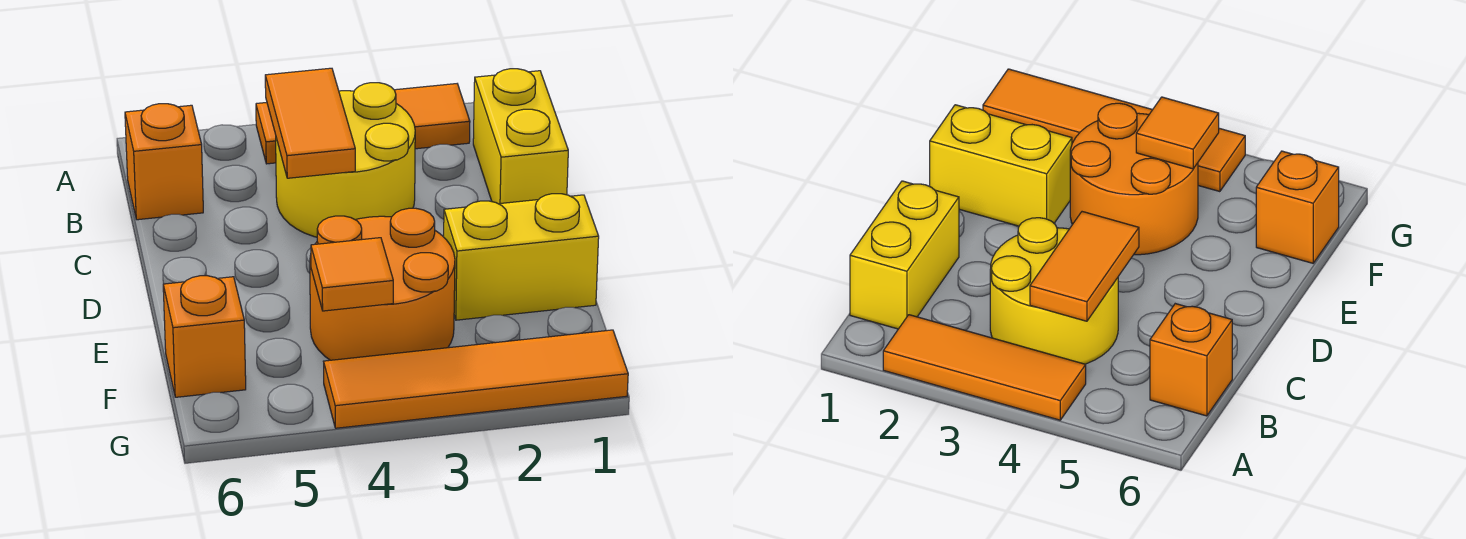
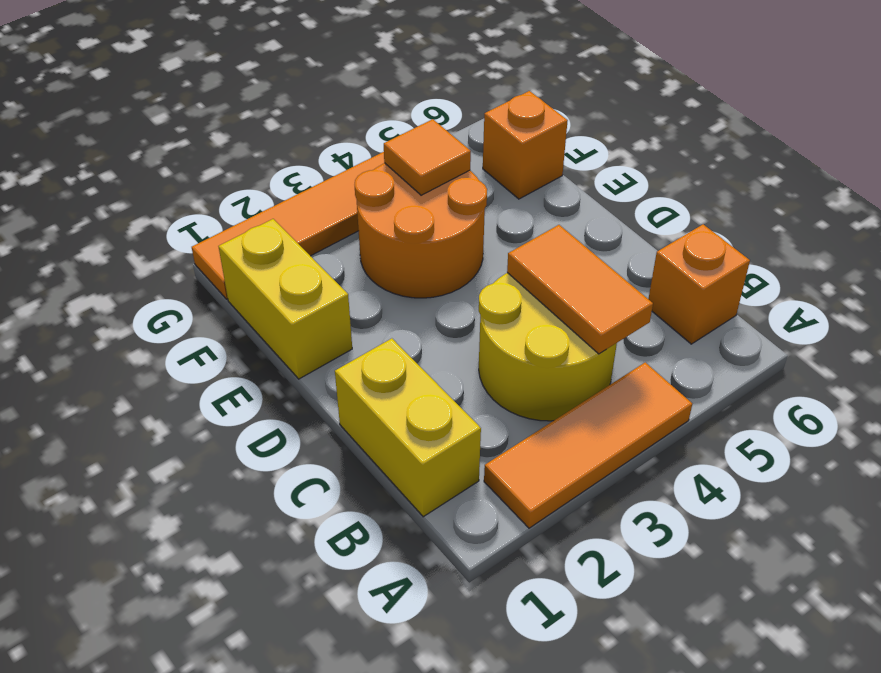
yellow brick E1:E2 level 1 -> yellow brick E1:F1 level 1

